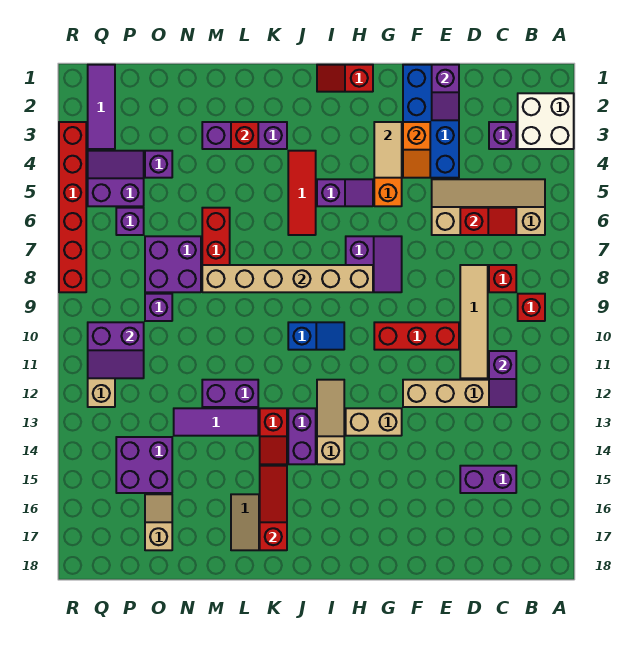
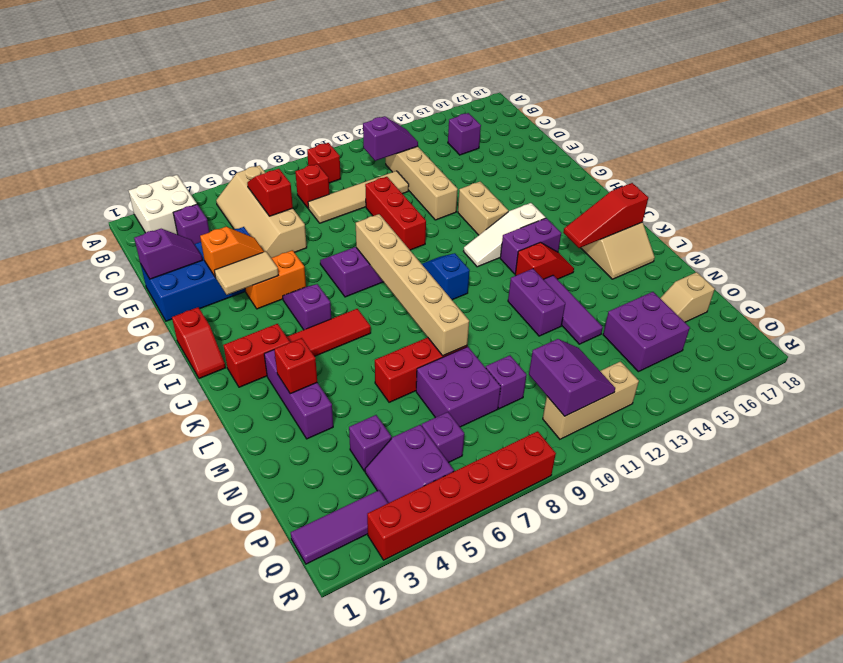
purple brick C15:D15 level 1 -> purple brick C15 level 1
tan slope I12:I14 level 1 top 14 -> white slope I12:I14 level 1 top 14
none -> red brick J2:J3 level 1

